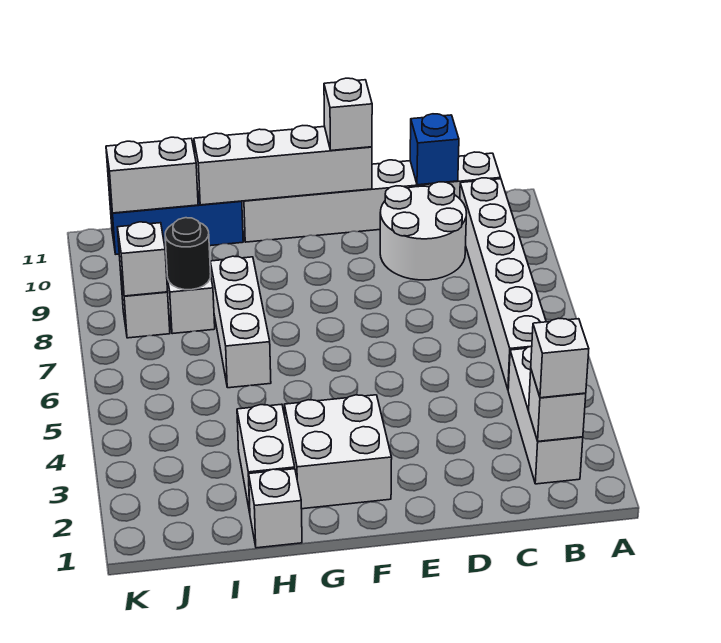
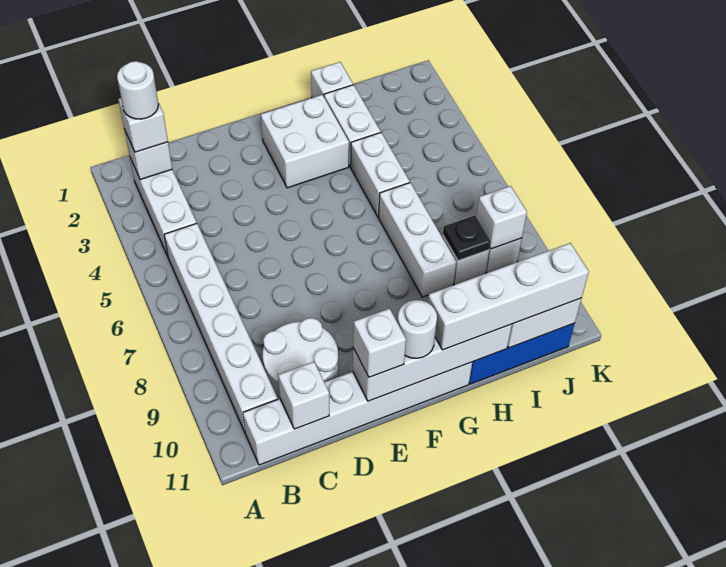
none -> white round brick B2 level 4
blue brick C11 level 2 -> white brick C11 level 2
none -> white round brick F11 level 3
none -> white brick G11:J11 level 3
none -> white brick H4:H5 level 1
black round brick I8 level 2 -> black plate I8 level 2

